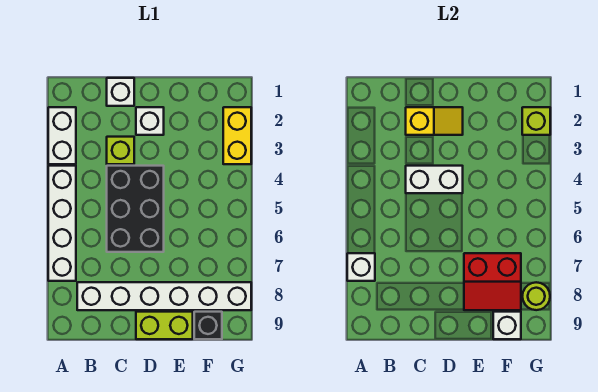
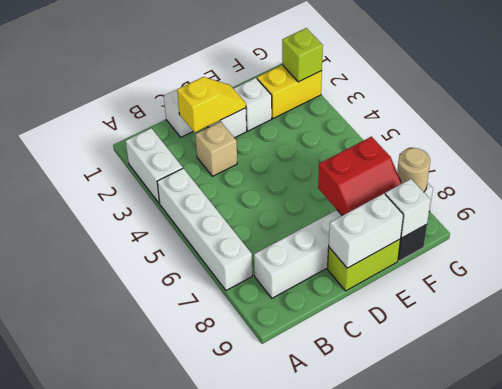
white brick A7 level 2 -> white brick E2 level 1
lime brick C3 level 1 -> tan brick C3 level 1
black brick C4:D6 level 1 -> none
white brick C4:D4 level 2 -> white brick D9:E9 level 2
yellow brick G2:G3 level 1 -> yellow brick F2:G2 level 1
lime round brick G8 level 2 -> tan round brick G8 level 2

